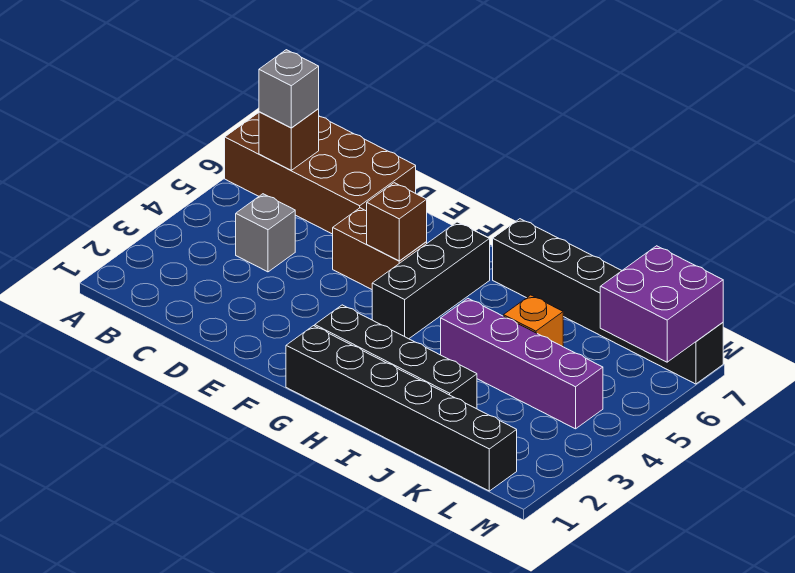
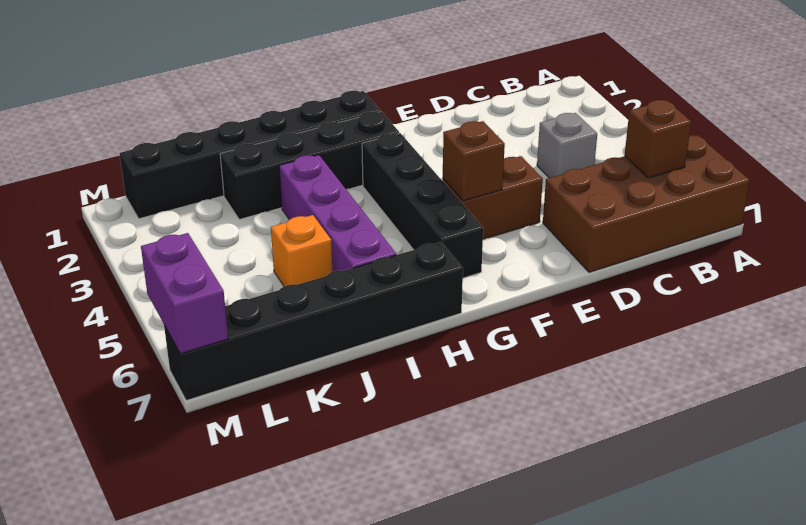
grey brick B6 level 3 -> none
black brick G4:G6 level 1 -> black brick G3:G6 level 1
purple brick I4:L4 level 1 -> purple brick I3:I6 level 1
purple brick L6:M7 level 2 -> purple brick M6:M7 level 2

